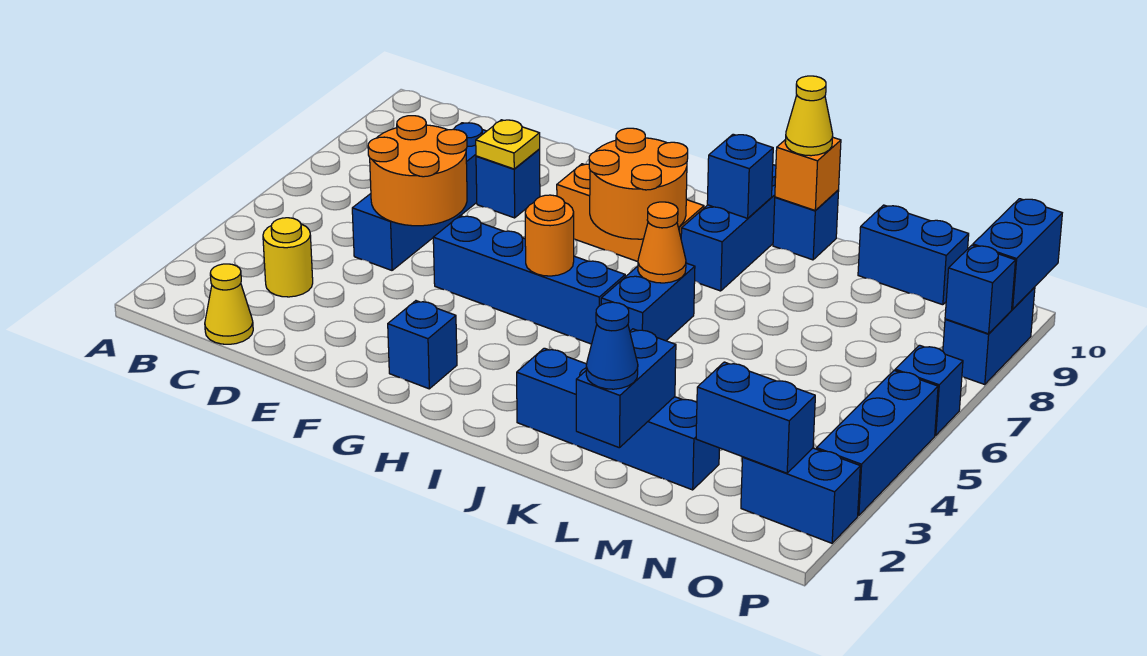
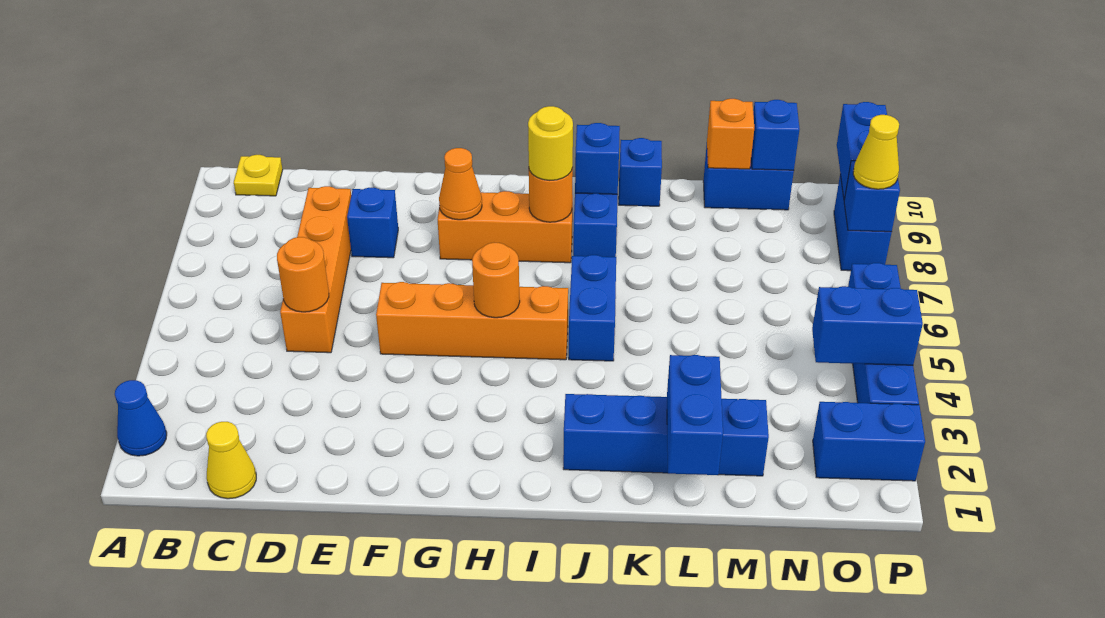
yellow round brick C3 level 1 -> yellow round brick I8 level 3
blue brick D5:D8 level 1 -> orange brick D5:D8 level 1
orange round brick D5:E6 level 2 -> orange round brick D5 level 2
yellow plate E8 level 2 -> yellow plate B10 level 1
blue brick F5:I5 level 1 -> orange brick F5:I5 level 1
blue brick G2 level 1 -> blue brick N10 level 2
orange round brick H7:I8 level 2 -> orange round brick I8 level 2
orange cone J6 level 2 -> orange cone G8 level 2
orange brick K10 level 2 -> orange brick M10 level 2
yellow cone K10 level 3 -> yellow cone P8 level 3
blue cone L1 level 3 -> blue cone A2 level 1
blue brick N2:O2 level 2 -> blue brick O4:P4 level 2

